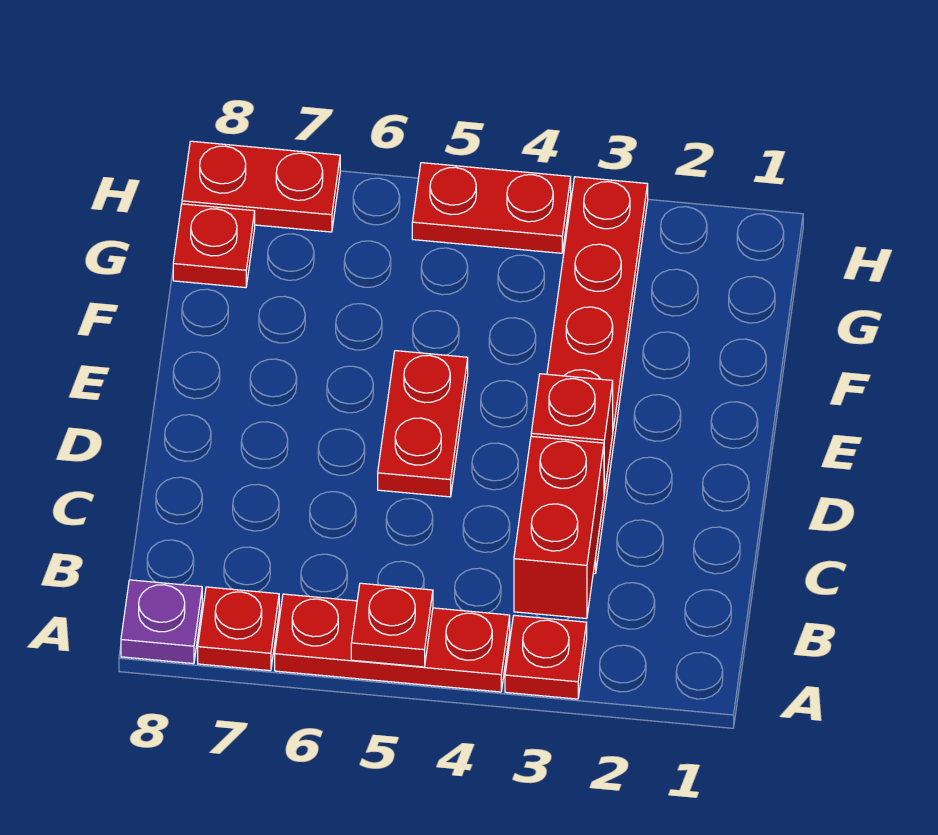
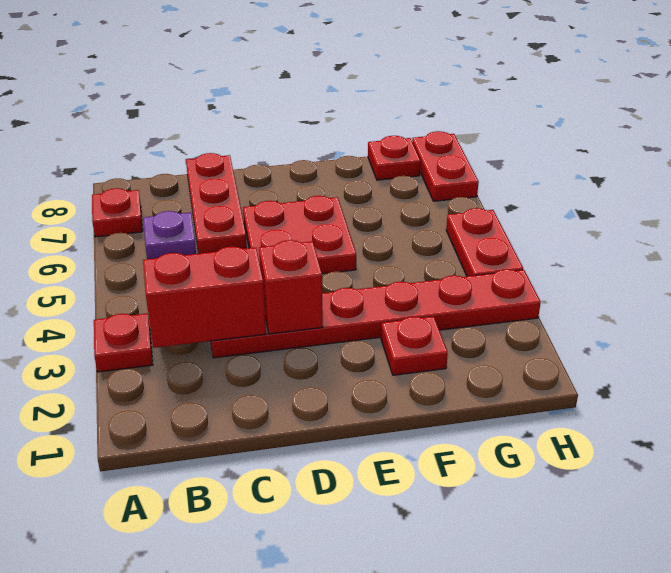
red plate A4:A6 level 1 -> red plate C6:C8 level 1
red plate A5 level 2 -> red plate F2 level 1
purple plate A8 level 1 -> purple plate B6 level 1
red plate D5:E5 level 1 -> red plate D5:E6 level 1

